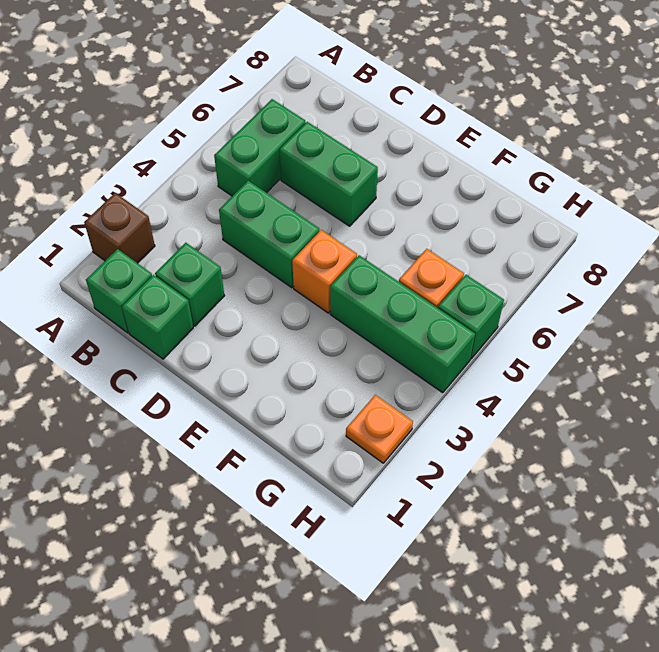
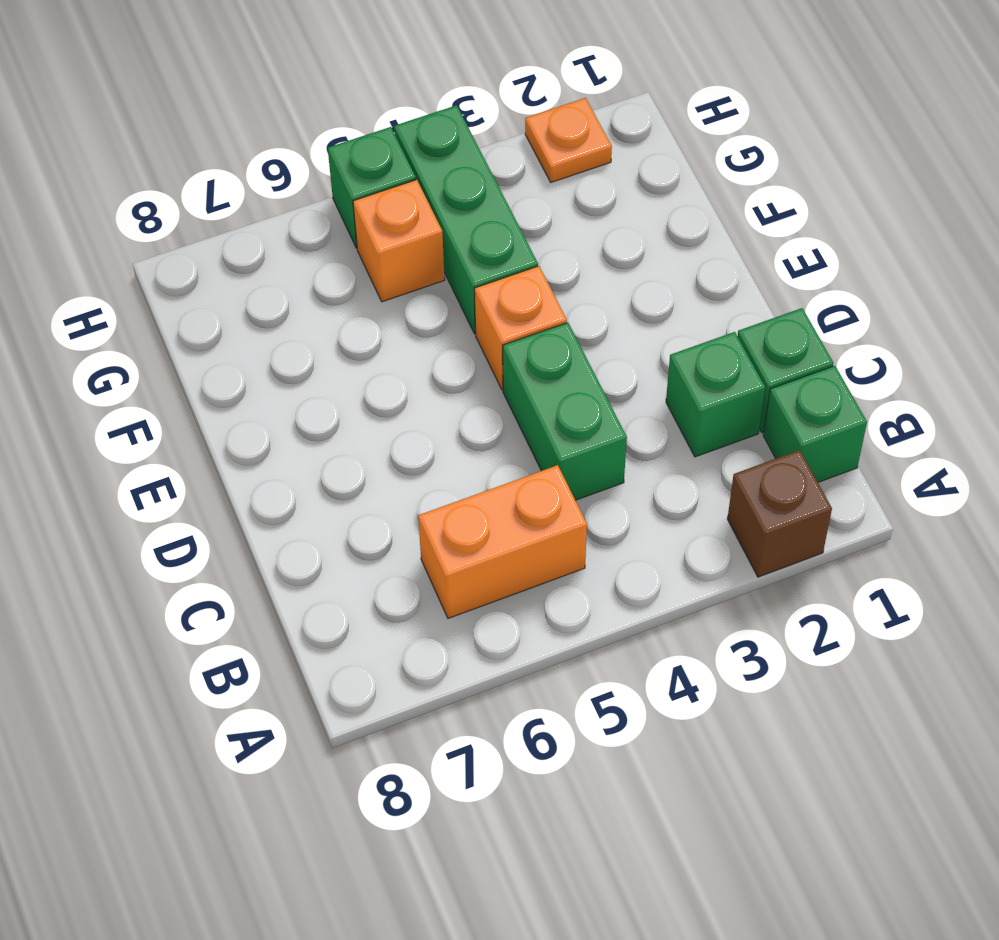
green brick B5:B6 level 1 -> orange brick B5:B6 level 1
green brick C6:D6 level 1 -> none

